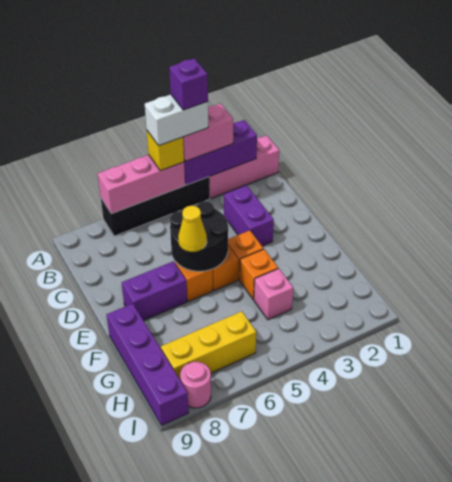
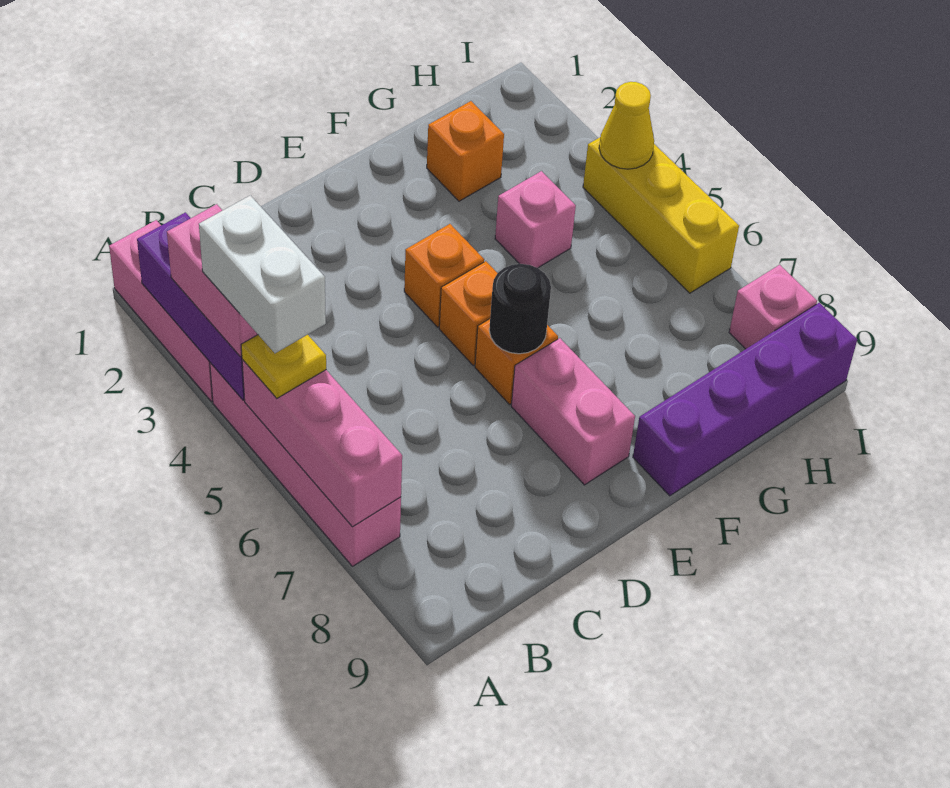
black brick A4:A7 level 1 -> pink brick A4:A7 level 1
purple brick A4 level 5 -> none
yellow brick A5 level 3 -> yellow plate A5 level 3
purple brick C3:D3 level 1 -> none
black round brick D5:E6 level 2 -> black round brick E6 level 2
yellow cone E6 level 3 -> yellow cone I4 level 2
purple brick E7:E8 level 1 -> pink brick E7:E8 level 1
orange brick F4 level 1 -> orange brick G2 level 1
yellow brick H6:H8 level 1 -> yellow brick I4:I6 level 1
pink round brick I8 level 1 -> pink brick I8 level 1

